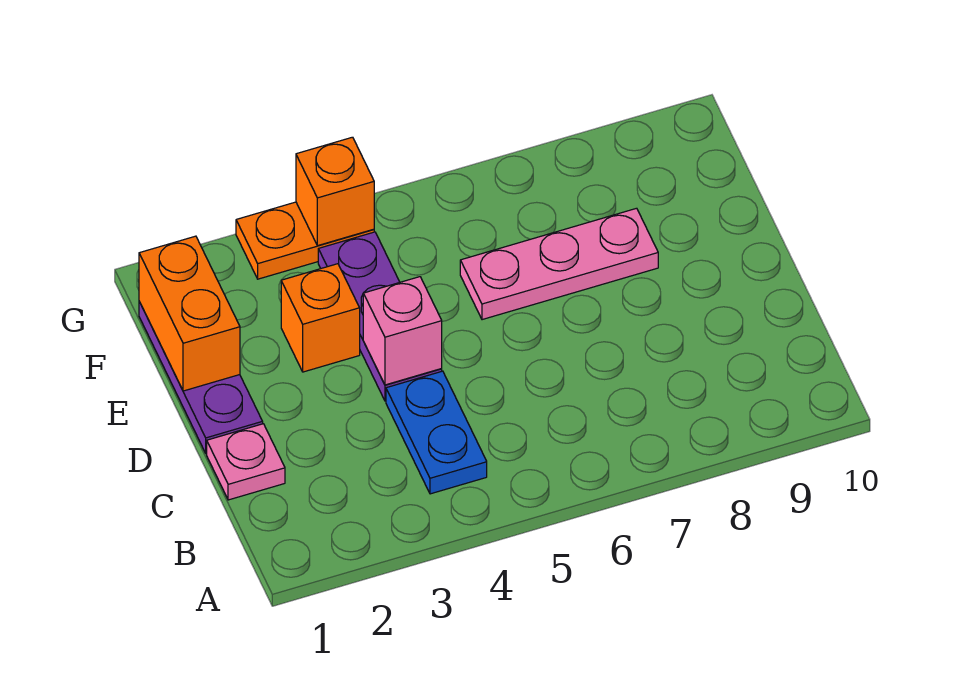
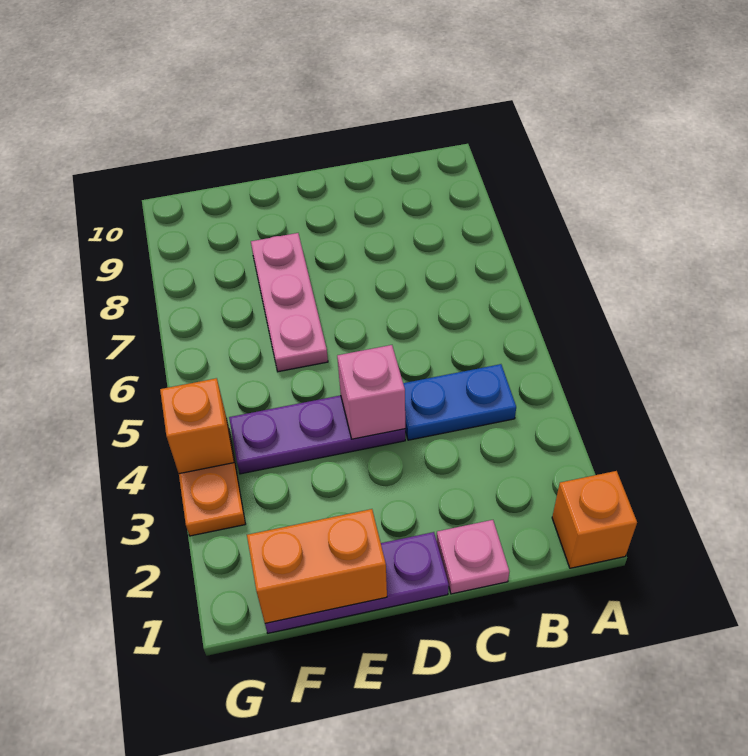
orange brick E3 level 1 -> orange brick A1 level 1

